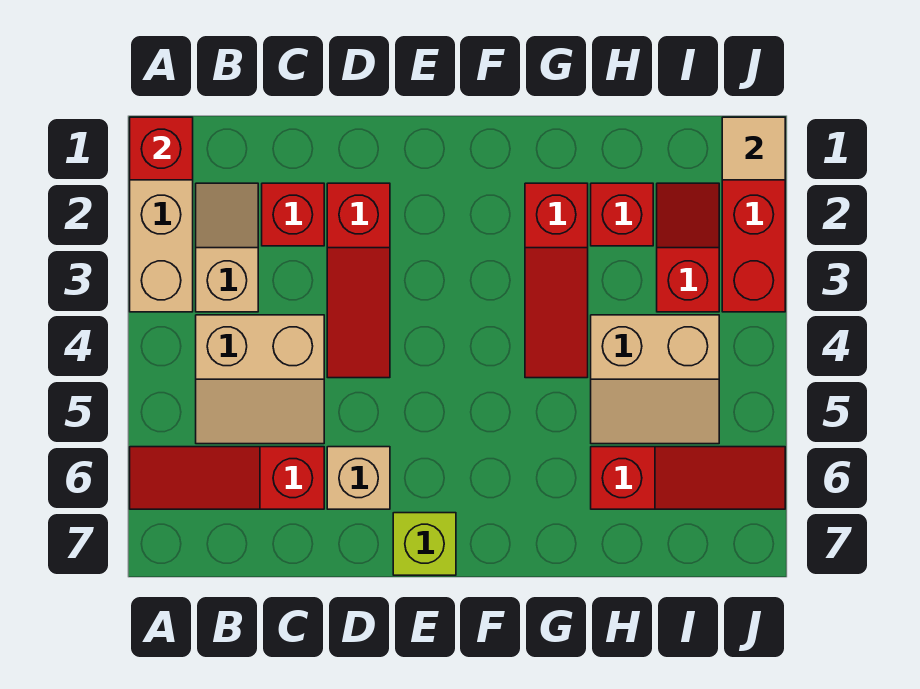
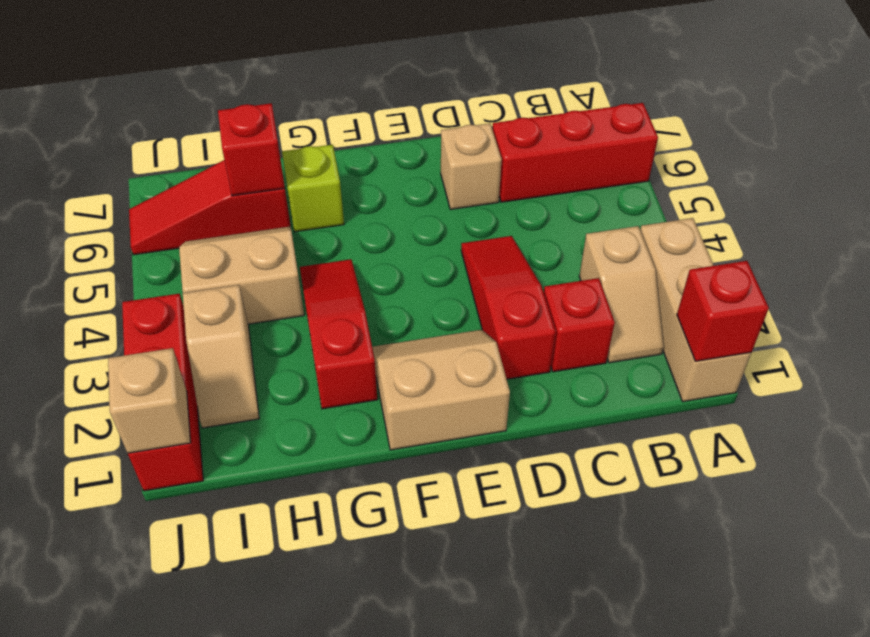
red slope A6:C6 level 1 top C -> red brick A6:C6 level 1
tan slope B4:C5 level 1 top 4 -> tan slope E1:F2 level 1 top 1
lime brick E7 level 1 -> lime brick G6 level 1
red brick H2 level 1 -> red brick H6 level 2
red slope I2:I3 level 1 top 3 -> tan slope I2:I3 level 1 top 3
tan tile J1 level 2 -> tan brick J1 level 2

